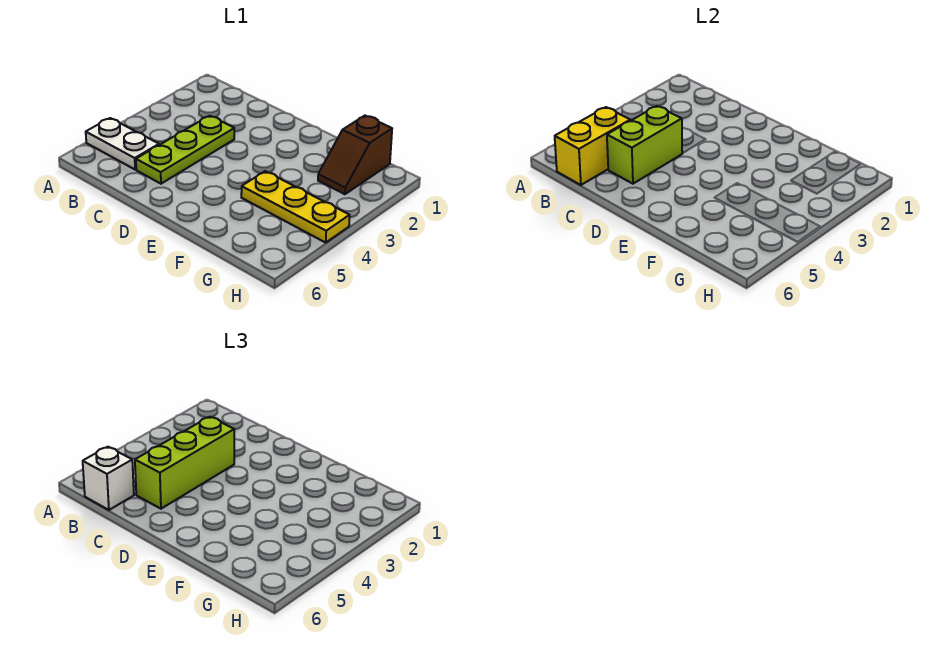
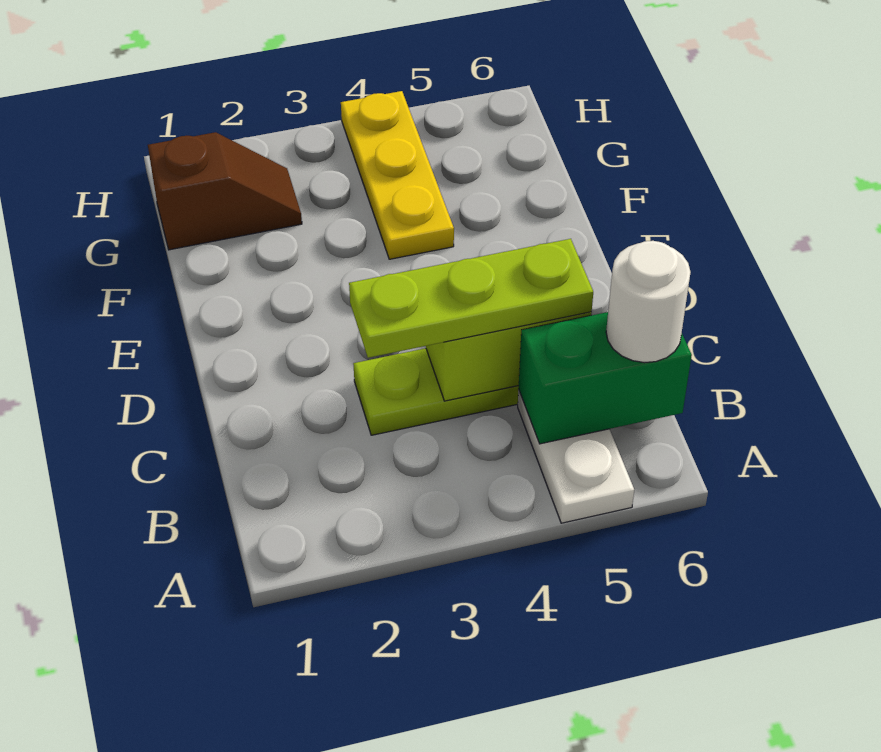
yellow brick B5:B6 level 2 -> green brick B5:B6 level 2
white brick B6 level 3 -> white round brick B6 level 3
lime brick C3:C5 level 3 -> lime plate C3:C5 level 3

